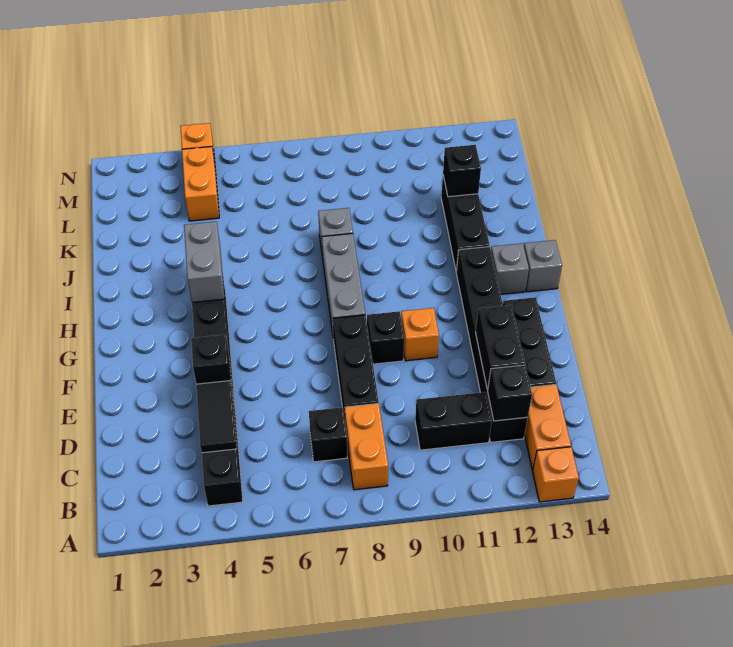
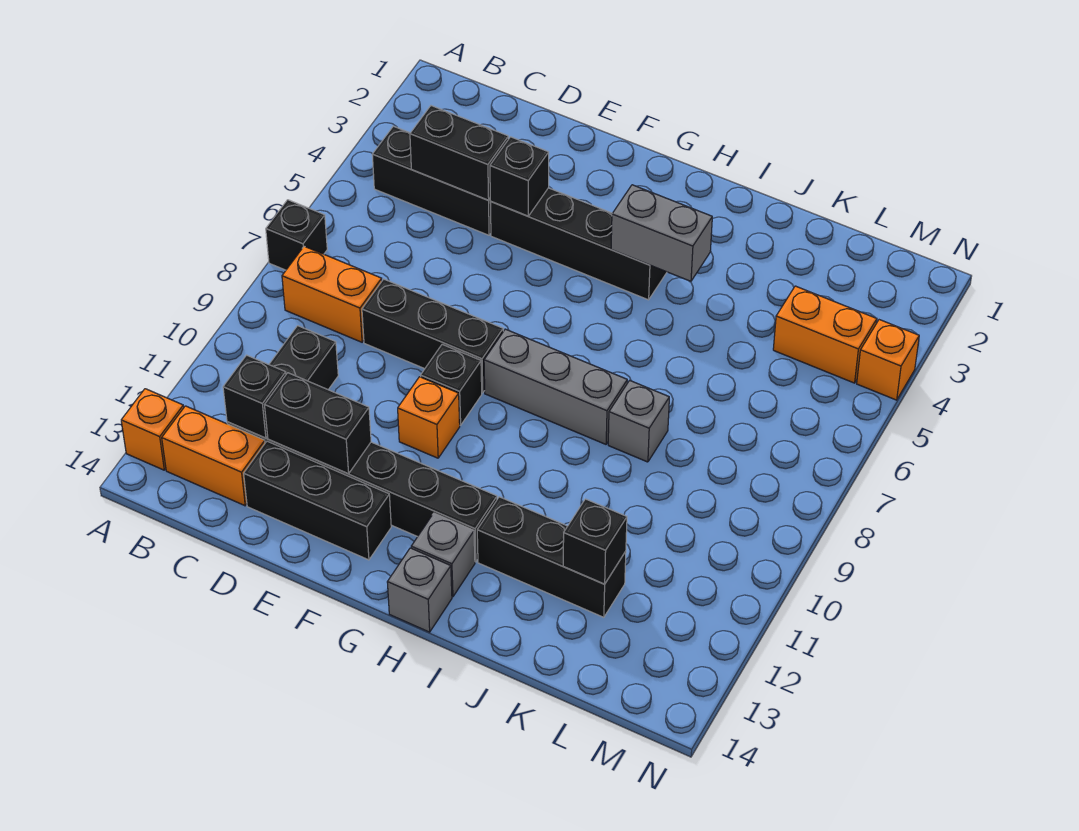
black tile C4:D4 level 2 -> black brick C4:D4 level 2
black brick C7 level 1 -> black brick A7 level 1

